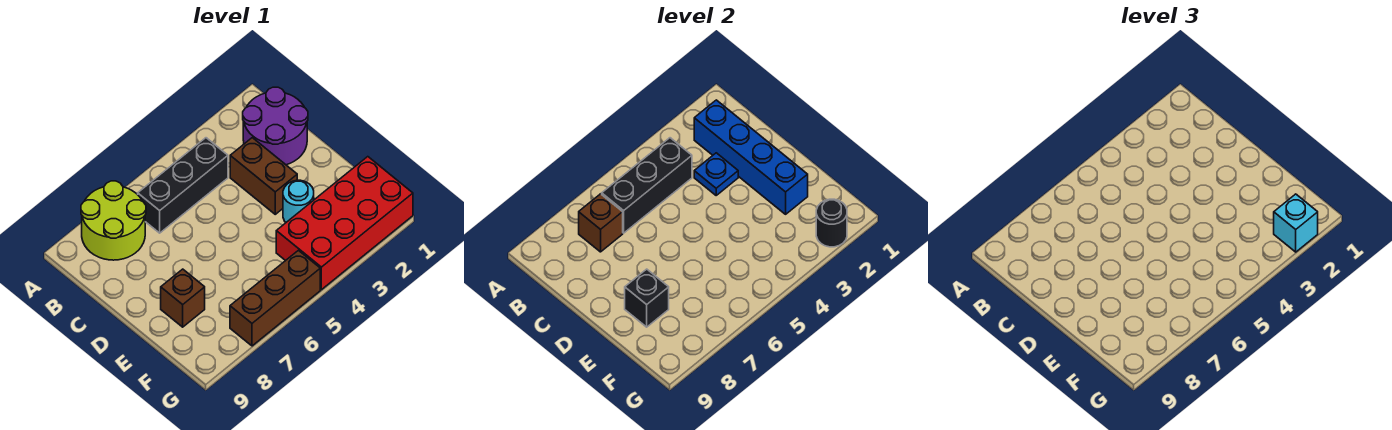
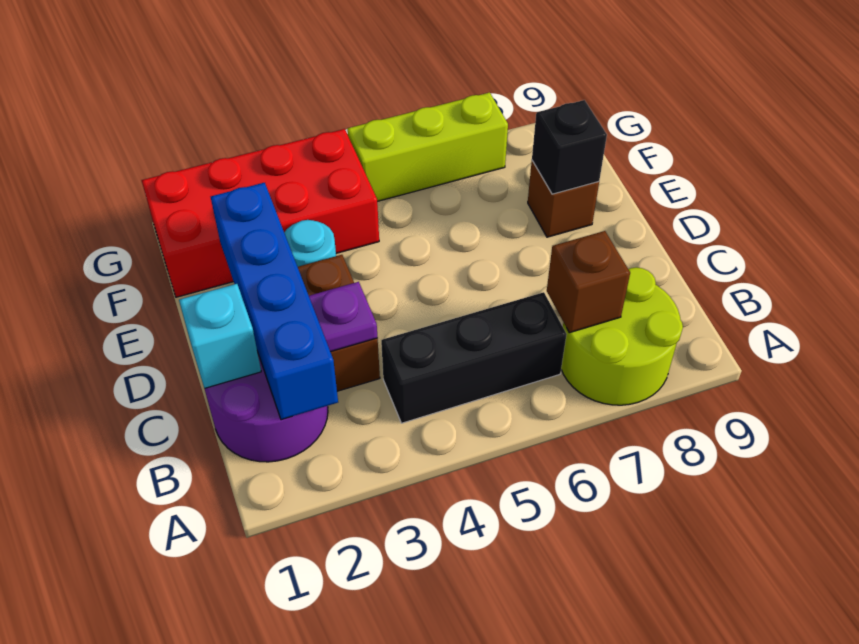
black brick B4:B6 level 2 -> none
blue plate C3 level 2 -> purple plate C3 level 2
black round brick G2 level 2 -> none
cyan brick G2 level 3 -> cyan brick C1 level 2
brown brick G5:G7 level 1 -> lime brick G5:G7 level 1

